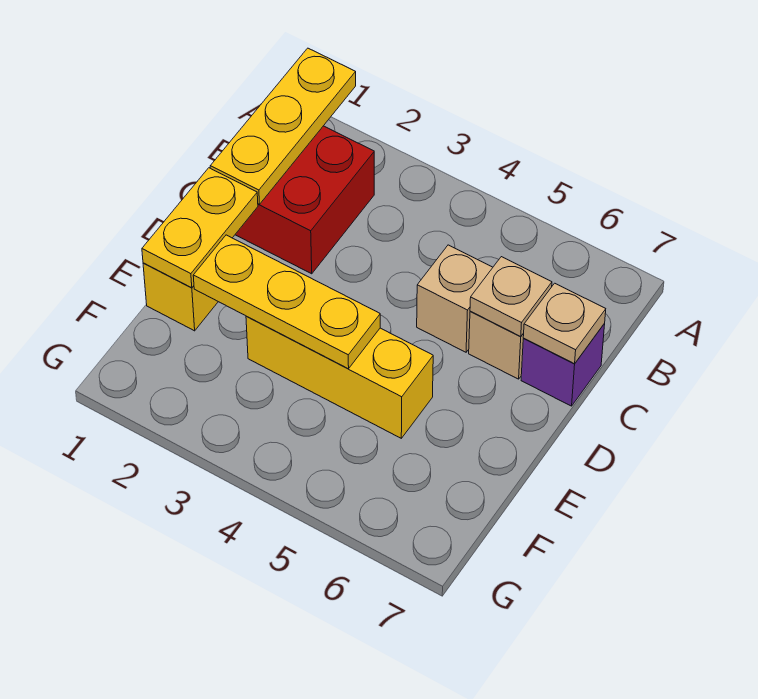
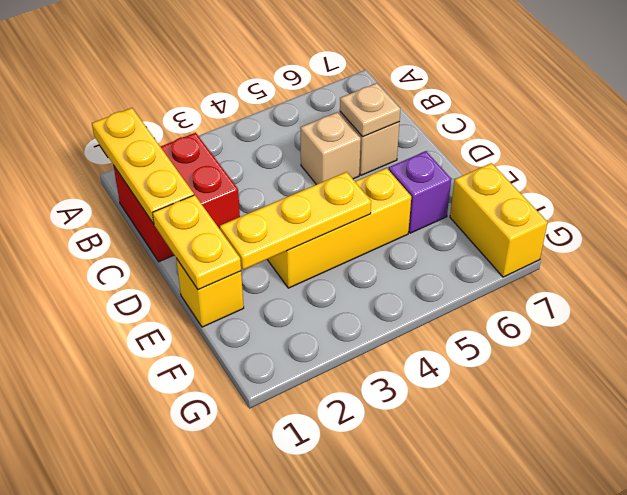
purple brick C7 level 1 -> purple brick E6 level 1
tan plate C7 level 2 -> none
none -> yellow brick F7:G7 level 1

